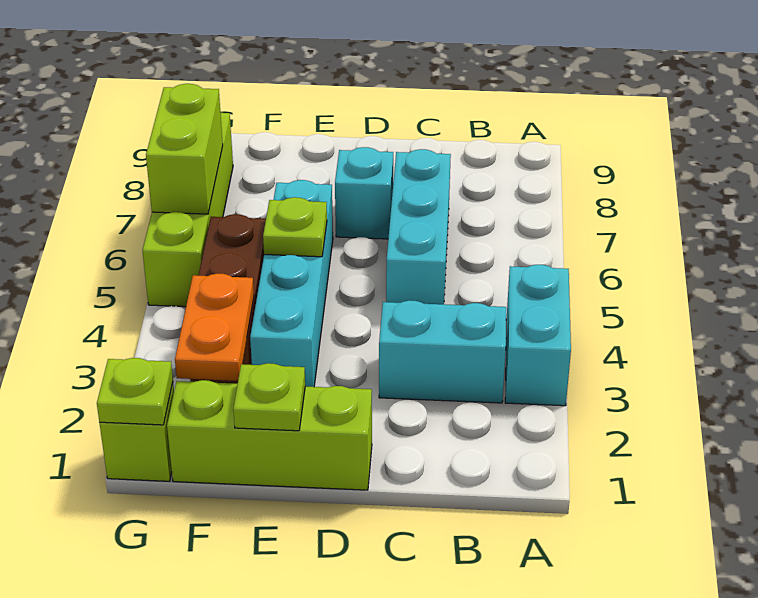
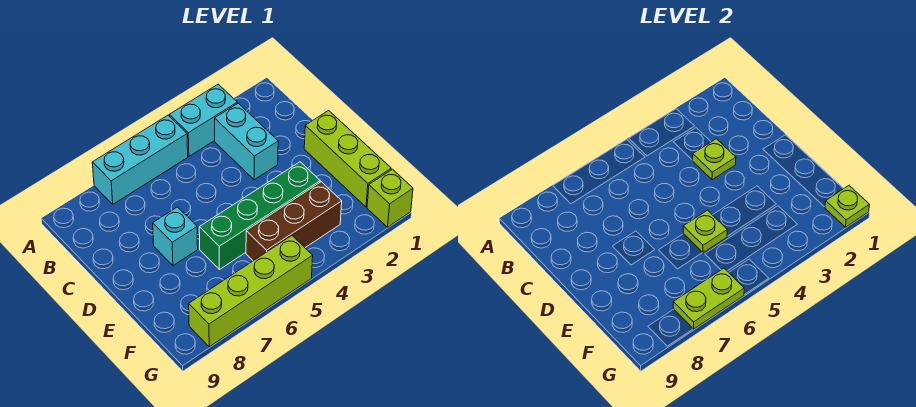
cyan brick C5:C7 level 1 -> cyan brick A5:A7 level 1
lime plate E1 level 2 -> lime plate C3 level 2
cyan brick E3:E6 level 1 -> green brick E3:E6 level 1
orange plate F2:F3 level 2 -> none
lime brick G6:G7 level 2 -> lime plate G6:G7 level 2

